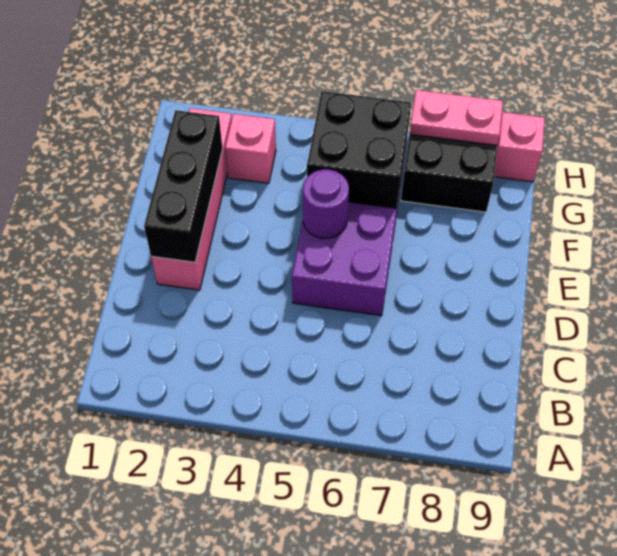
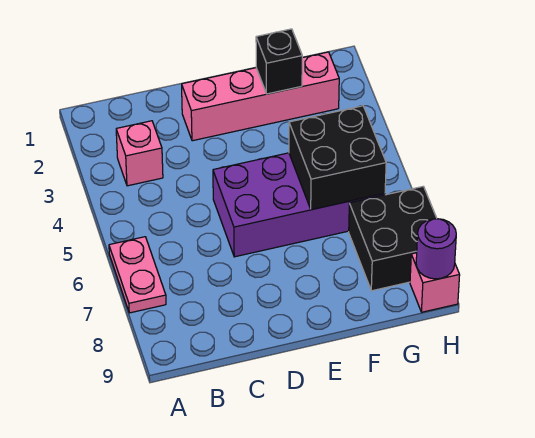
black brick D2:F2 level 2 -> black brick F2 level 2
purple round brick E5 level 2 -> purple round brick H9 level 2
pink brick G3 level 1 -> pink brick B3 level 1
pink plate H7:H8 level 2 -> pink plate A6:A7 level 1

